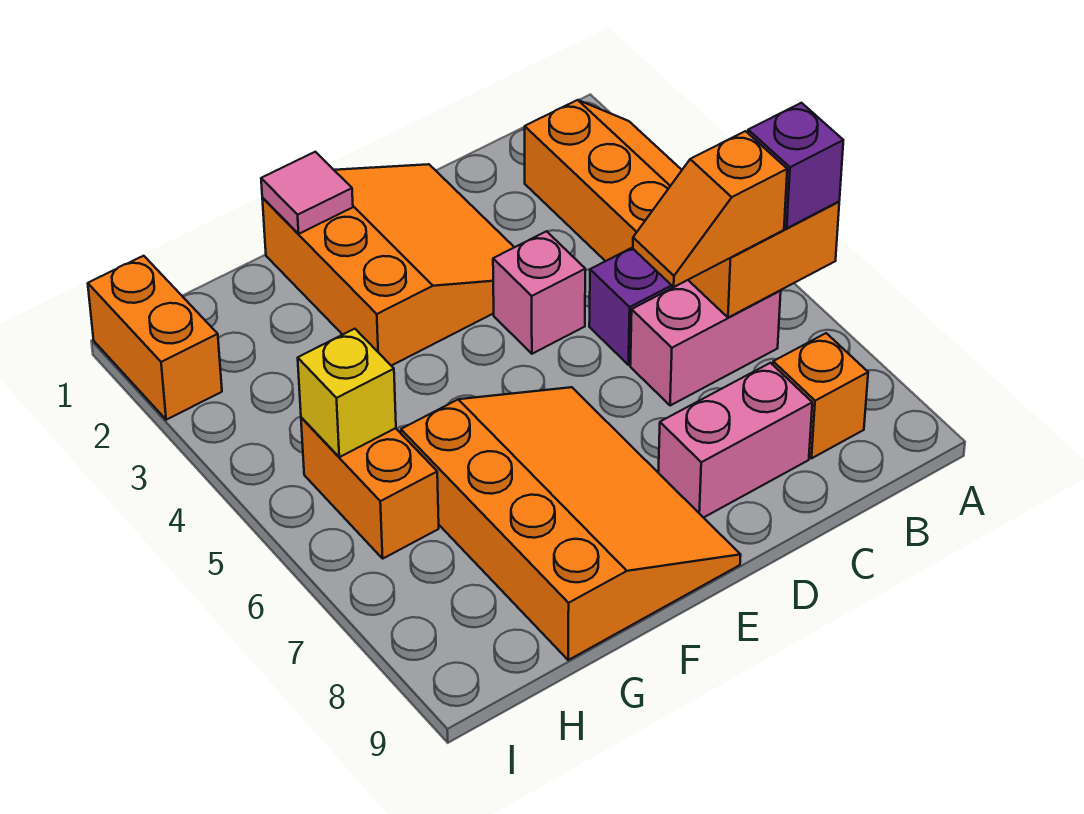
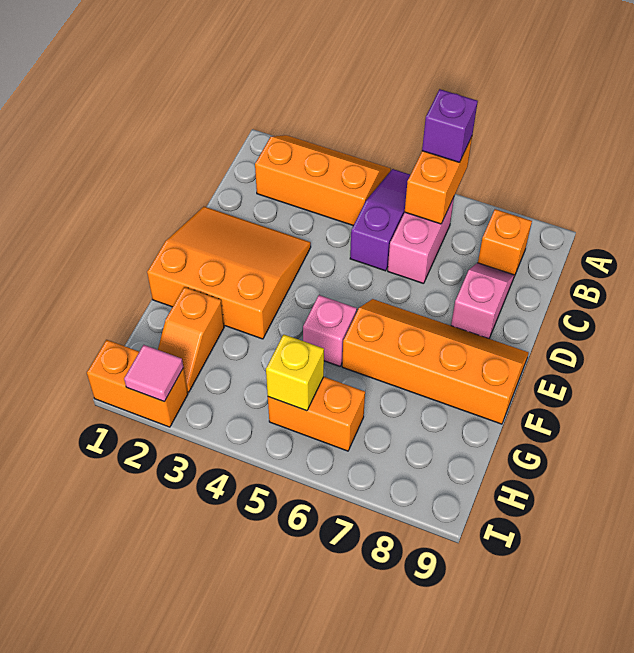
orange slope B6:C6 level 3 top B -> orange slope G2:H2 level 1 top G
pink brick C8:D8 level 1 -> pink slope C8:D8 level 1 top D
pink brick D4 level 1 -> pink brick F5 level 1
orange slope E6:G9 level 1 top G -> orange slope E6:F9 level 1 top F
pink tile F1 level 2 -> pink tile I2 level 2

